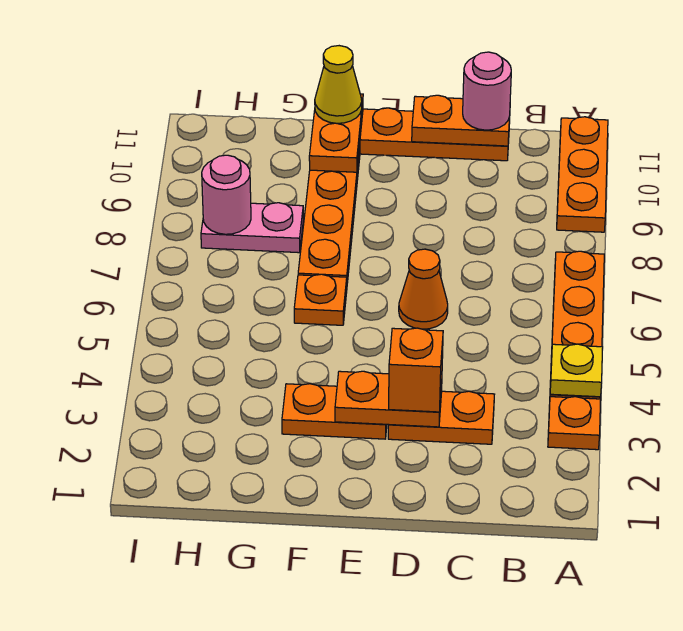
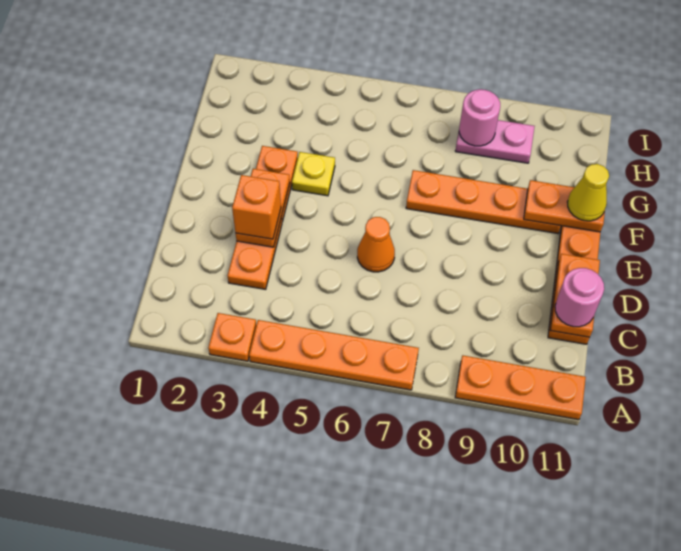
yellow plate A4 level 2 -> yellow plate F4 level 1
orange plate F6 level 1 -> none
pink plate G8:H8 level 1 -> pink plate H8:H9 level 1

